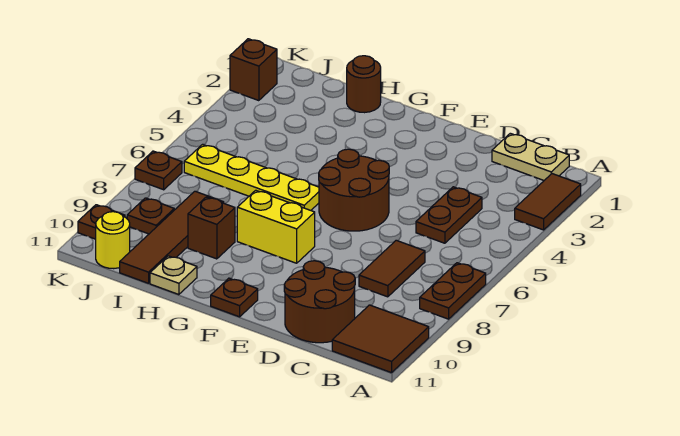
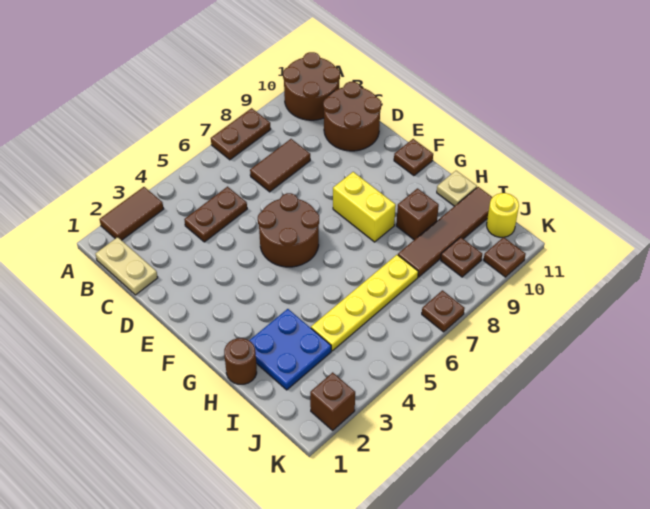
brown tile A10:B11 level 1 -> brown round brick A10:B11 level 1
yellow plate G6:J6 level 1 -> yellow plate I4:I7 level 1
none -> blue plate H2:I3 level 1

